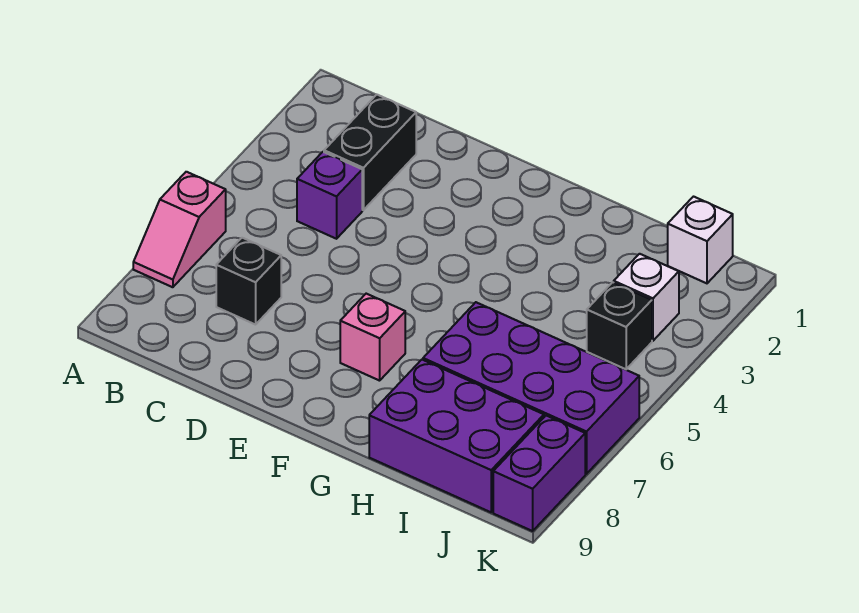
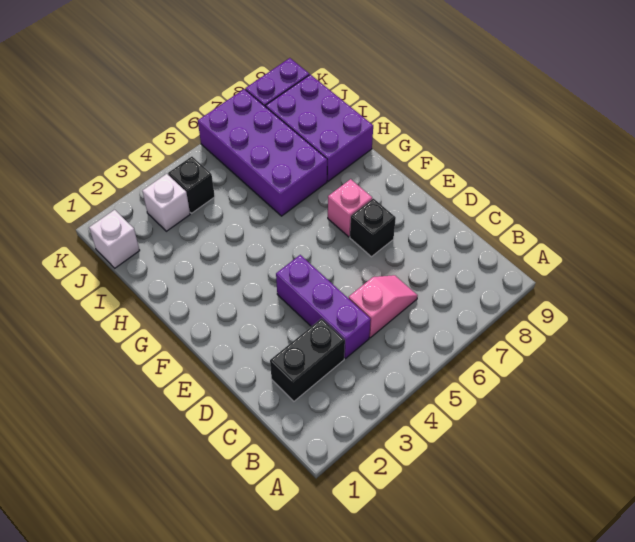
pink slope A6:A7 level 1 top 6 -> pink slope C5:C6 level 1 top 5
purple brick C4 level 1 -> purple brick C4:E4 level 1
black brick C7 level 1 -> black brick E7 level 1

